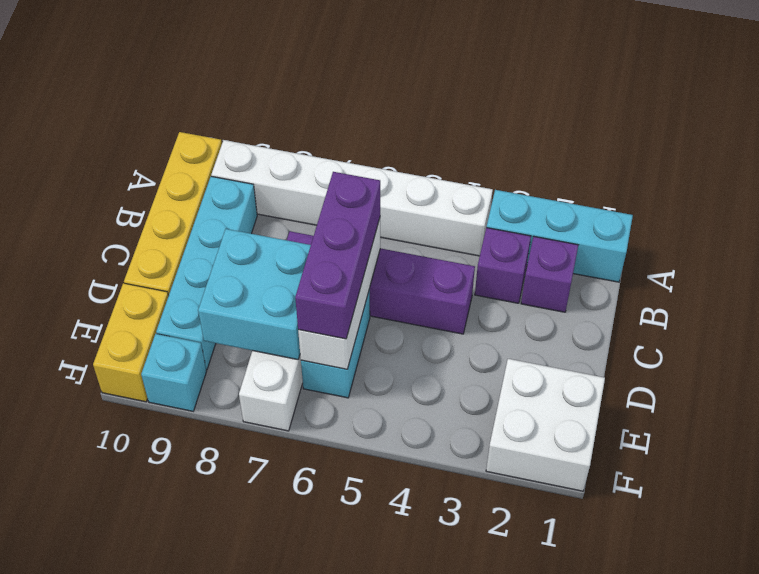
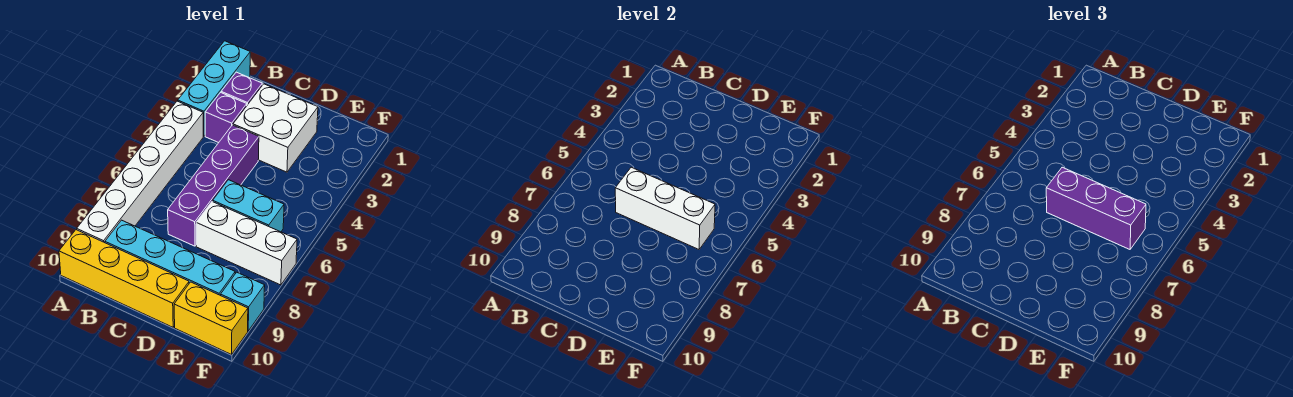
cyan brick D7:E8 level 2 -> none
white brick E1:F2 level 1 -> white brick C2:D3 level 1

